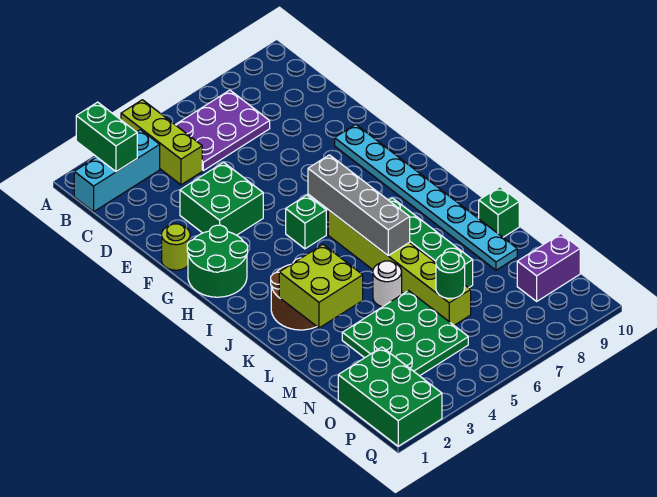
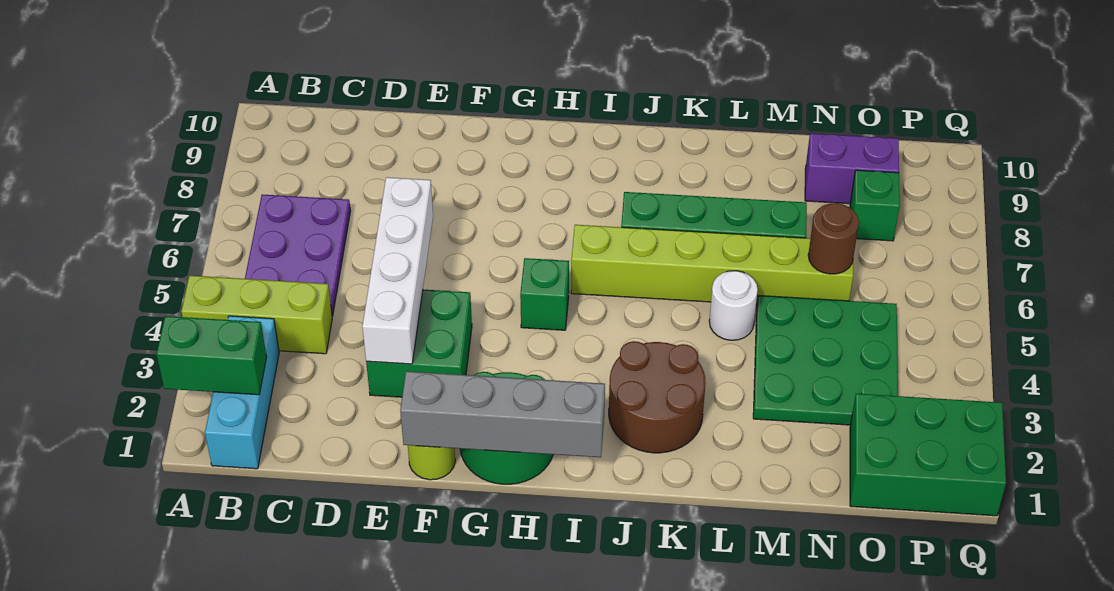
none -> white brick E3:E6 level 2
cyan plate F9:M9 level 1 -> none
grey brick H6:K6 level 2 -> grey brick F1:I1 level 2
lime brick K2:L3 level 2 -> none
green brick L10 level 1 -> green brick O8 level 1
green round brick N6 level 2 -> brown round brick N6 level 2
purple brick O9:O10 level 1 -> purple brick N9:O9 level 1

